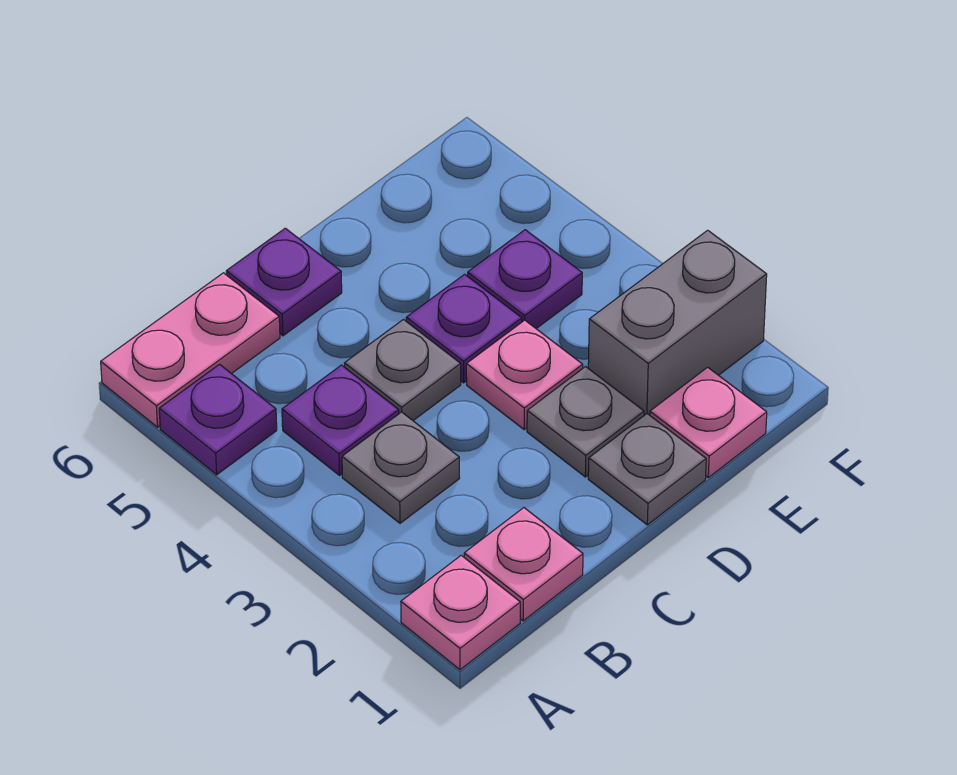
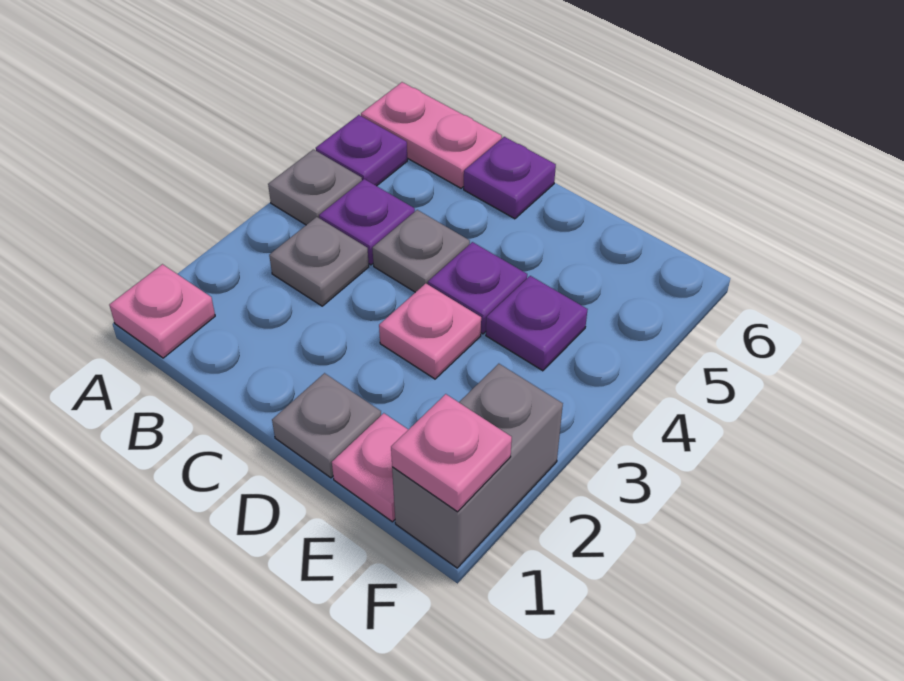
pink plate B1 level 1 -> pink plate F1 level 2
grey plate D2 level 1 -> grey plate A4 level 1
grey brick E2:F2 level 1 -> grey brick F1:F2 level 1

